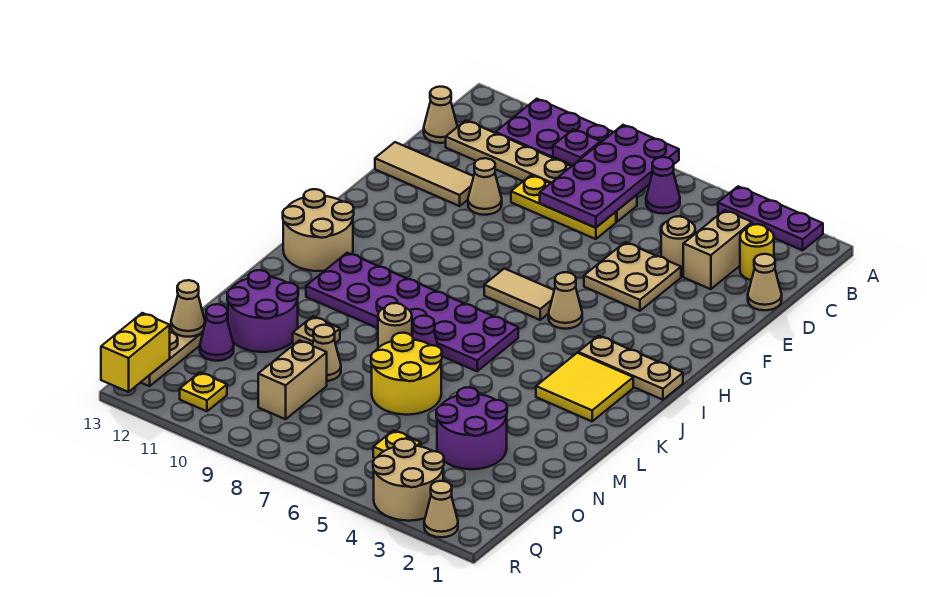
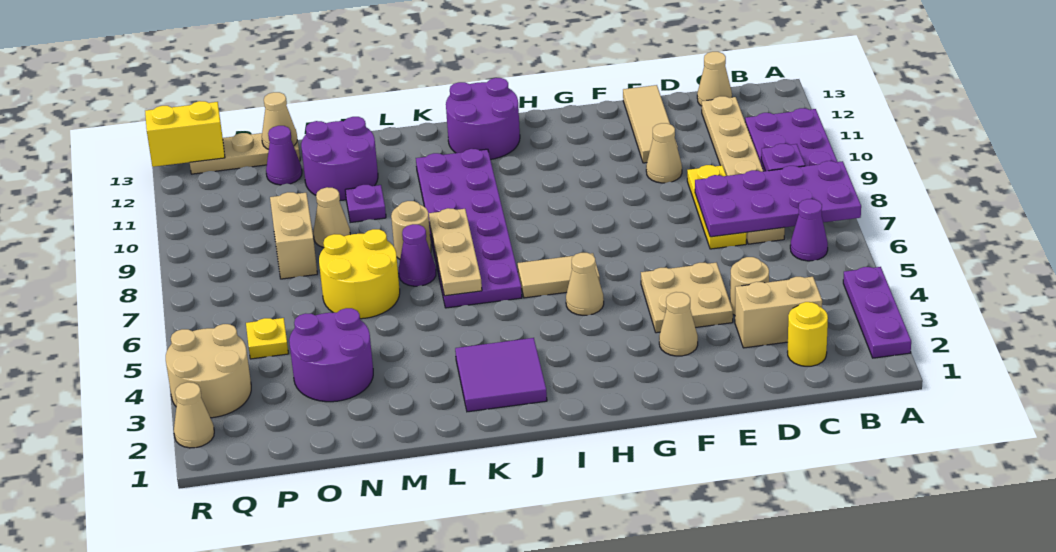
tan cone D1 level 1 -> tan cone F3 level 1
tan tile H6:H7 level 1 -> tan tile H6:I6 level 1
tan plate I1:I3 level 1 -> tan plate K6:K8 level 2
tan round brick I12:J13 level 1 -> purple round brick I12:J13 level 1
yellow tile J2:K3 level 1 -> purple tile J2:K3 level 1
tan plate M10 level 1 -> purple plate M10 level 1
tan brick O9:P9 level 1 -> tan brick O8:O9 level 1
yellow plate Q11 level 1 -> none

